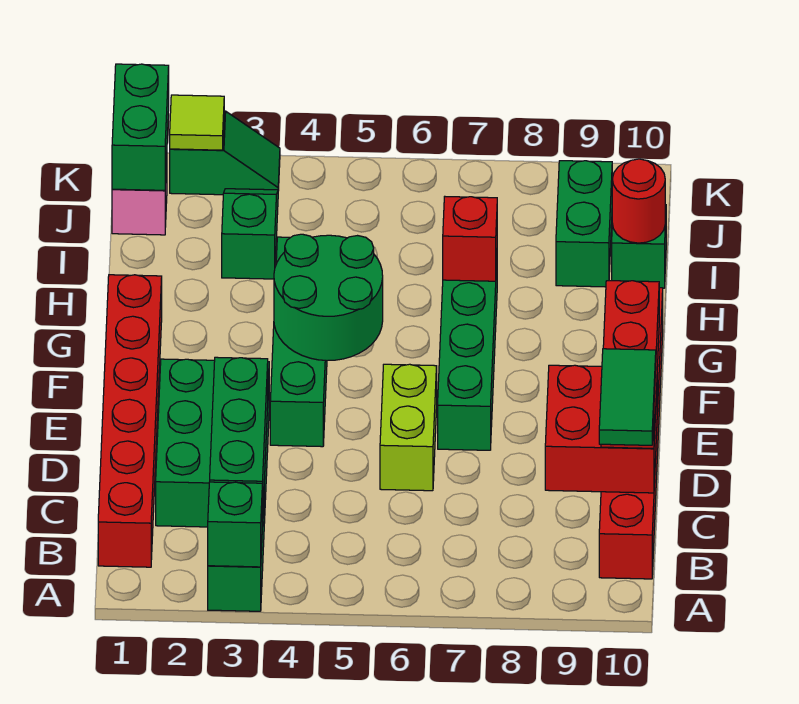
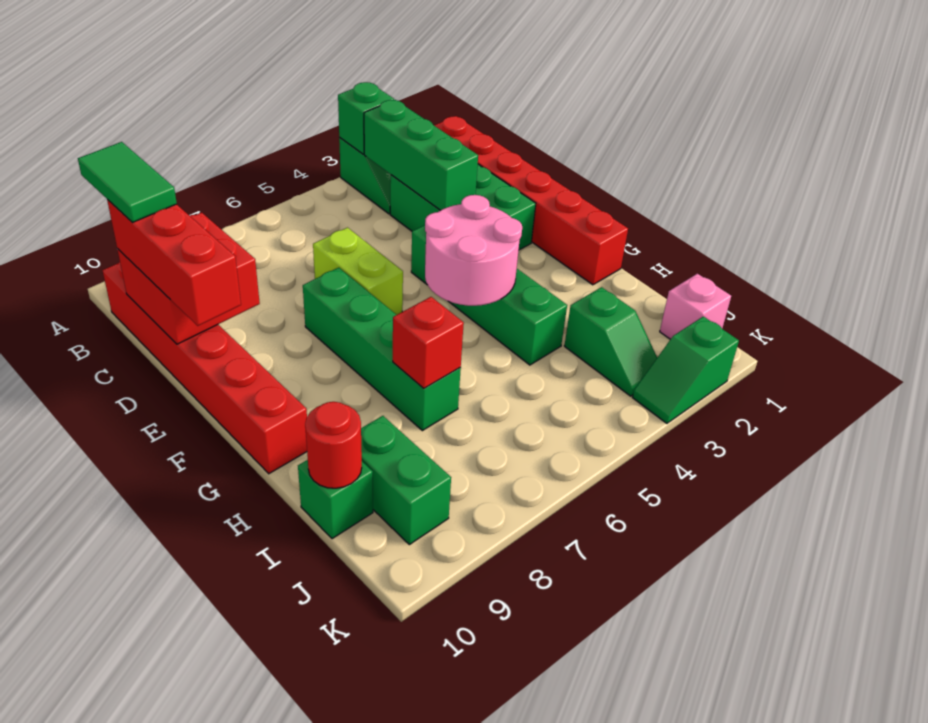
green round brick F4:G5 level 2 -> pink round brick F4:G5 level 2
green brick J1:K1 level 2 -> none
lime tile K2 level 2 -> none

